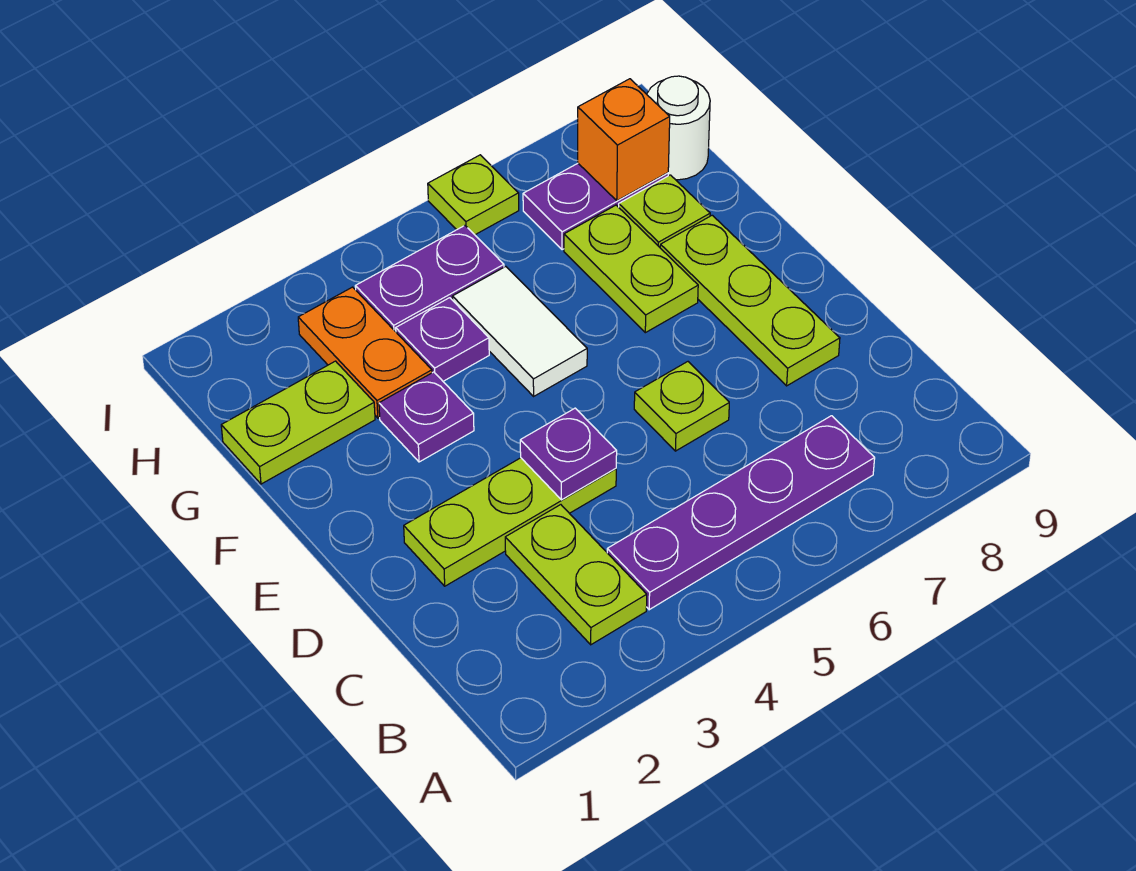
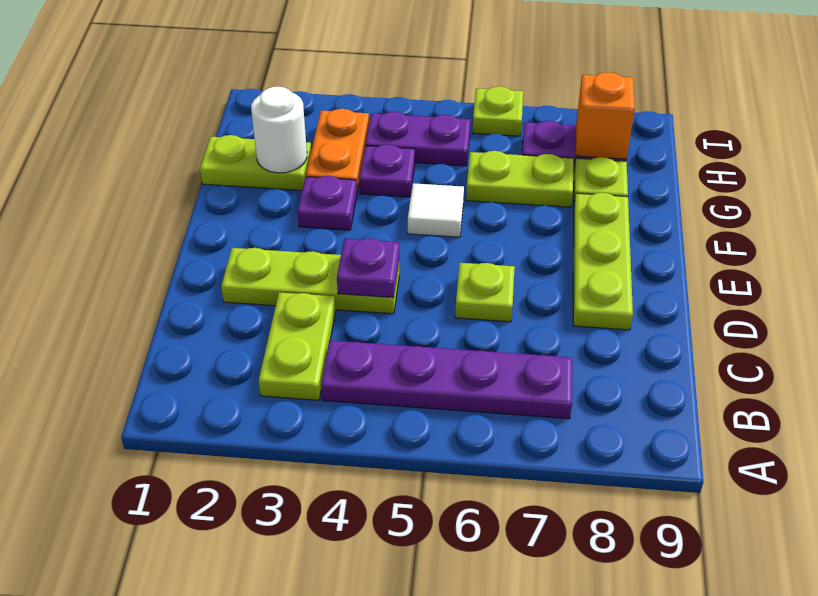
white tile F5:G5 level 1 -> white tile F5 level 1
lime plate F7:G7 level 1 -> lime plate G6:G7 level 1
white round brick H9 level 1 -> white round brick G2 level 2

